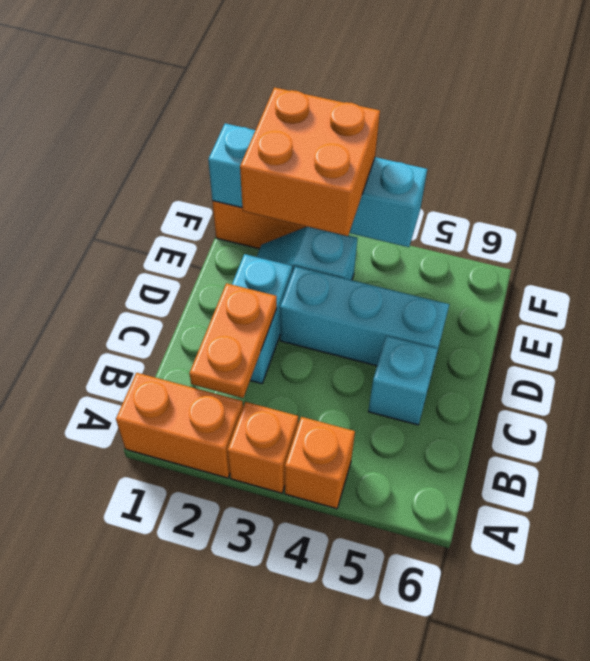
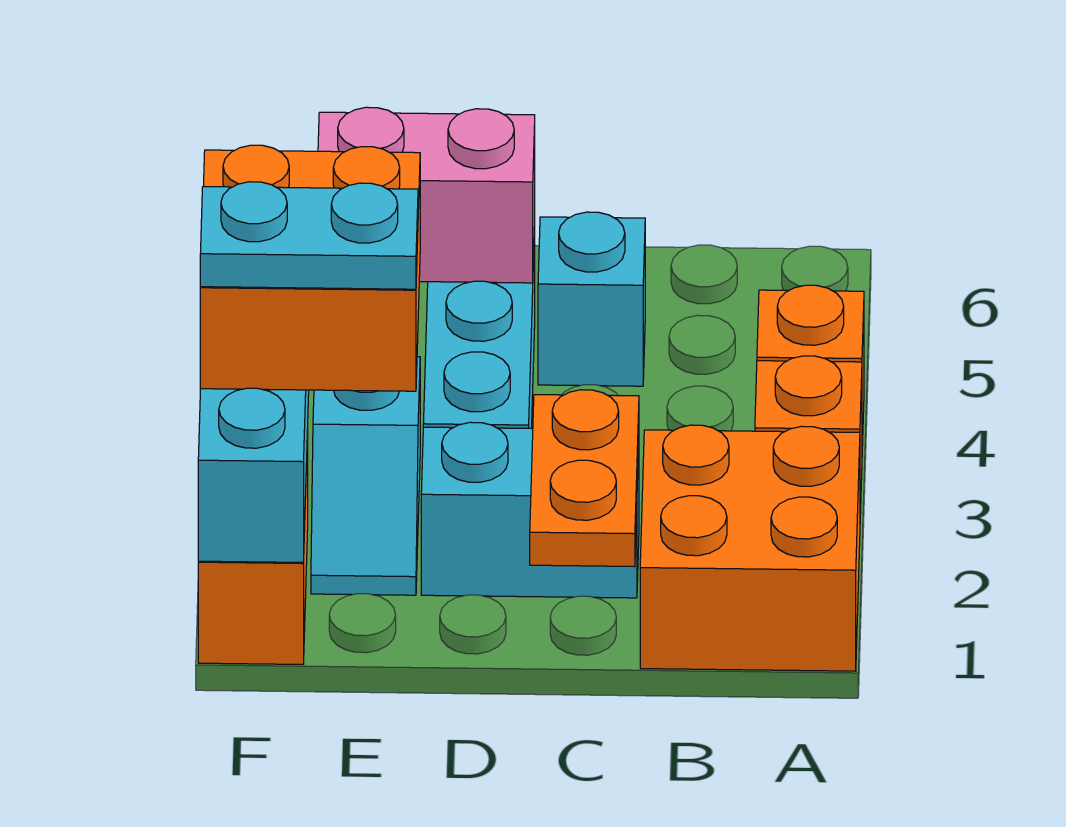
orange brick A1:A2 level 1 -> orange brick A1:B2 level 1
orange plate B2:C2 level 2 -> orange plate C1:C2 level 2
none -> pink brick D5:E5 level 2
none -> cyan plate E2:F2 level 4

